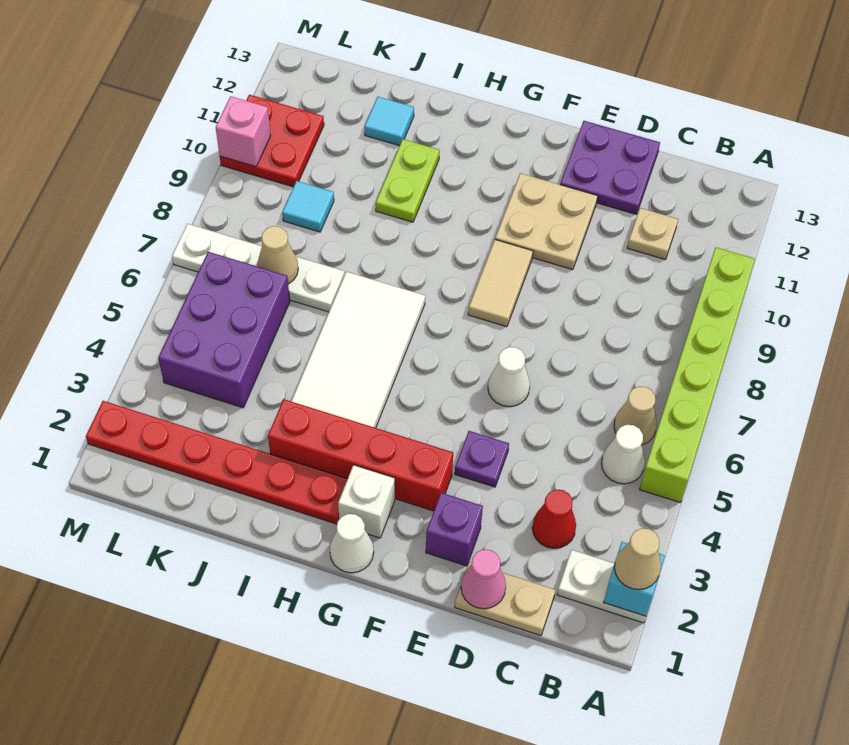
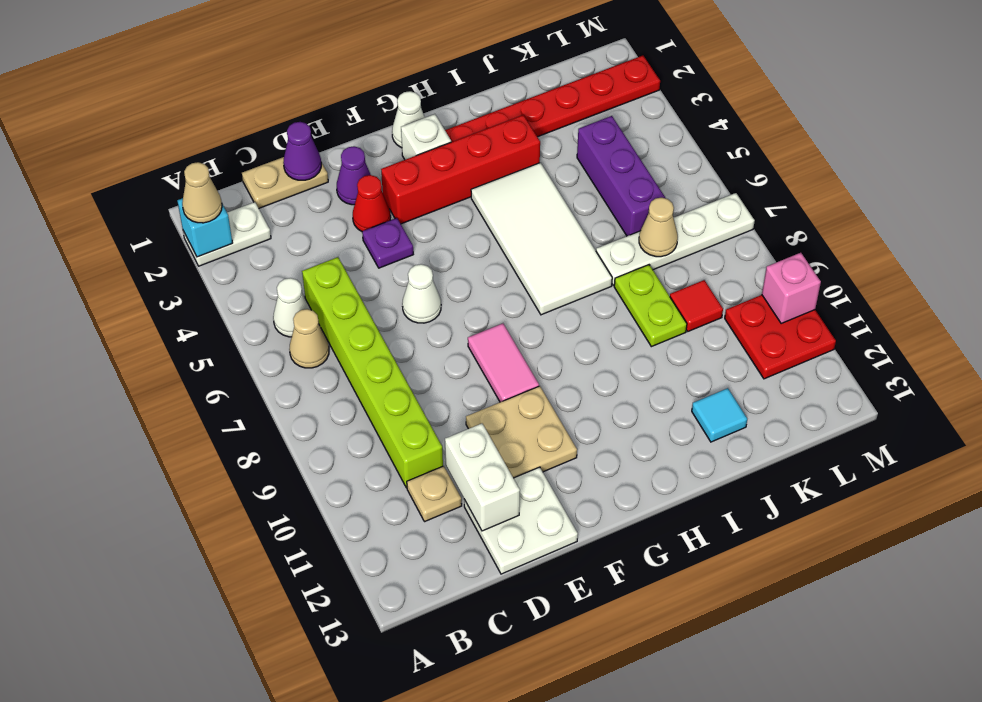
lime brick A5:A10 level 1 -> lime brick C5:C10 level 1
red cone C3 level 1 -> red cone E3 level 1
pink cone D1 level 2 -> purple cone D1 level 2
none -> white brick D11:D12 level 2
purple plate D12:E13 level 1 -> white plate D12:E13 level 1
purple brick E2 level 1 -> purple cone E2 level 1
tan tile F8:F9 level 1 -> pink tile F8:F9 level 1
lime plate I10:I11 level 1 -> lime plate J8:J9 level 1
purple brick K4:L6 level 1 -> purple brick K4:K6 level 1
cyan tile K9 level 1 -> red tile K9 level 1

